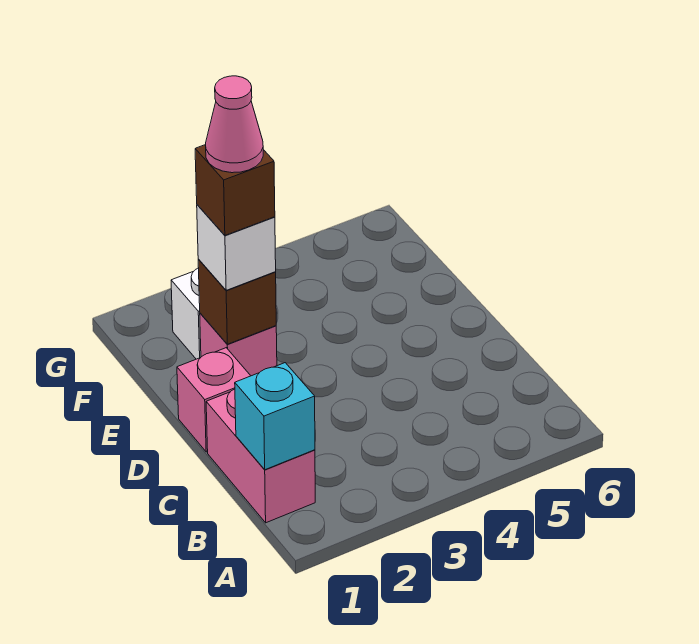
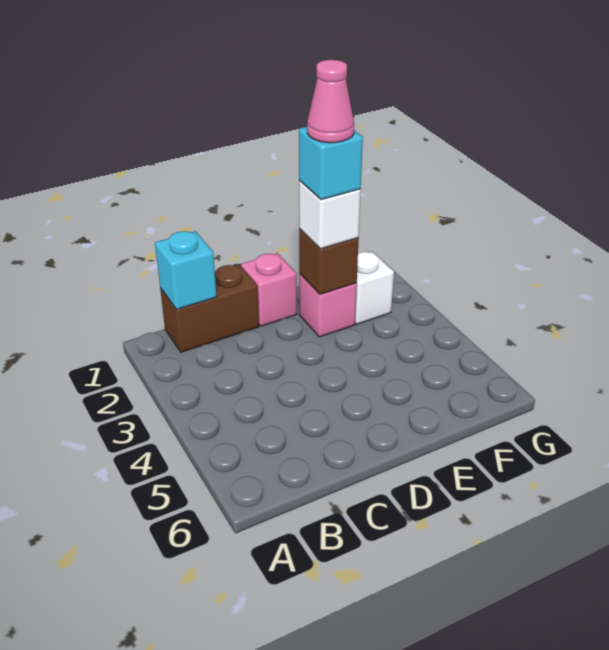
pink brick B1:C1 level 1 -> brown brick B1:C1 level 1
brown brick E2 level 4 -> cyan brick E2 level 4

